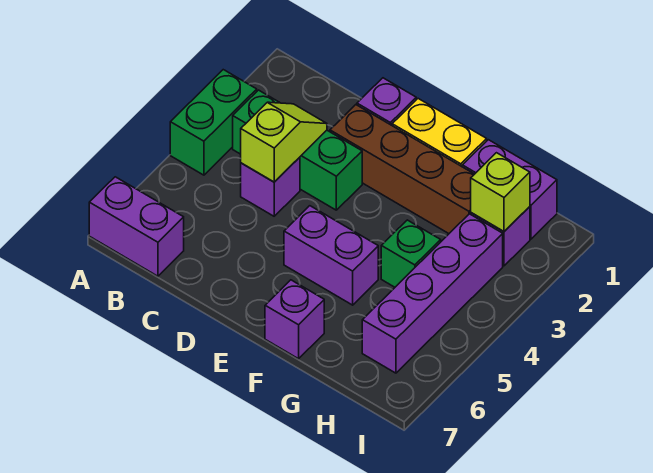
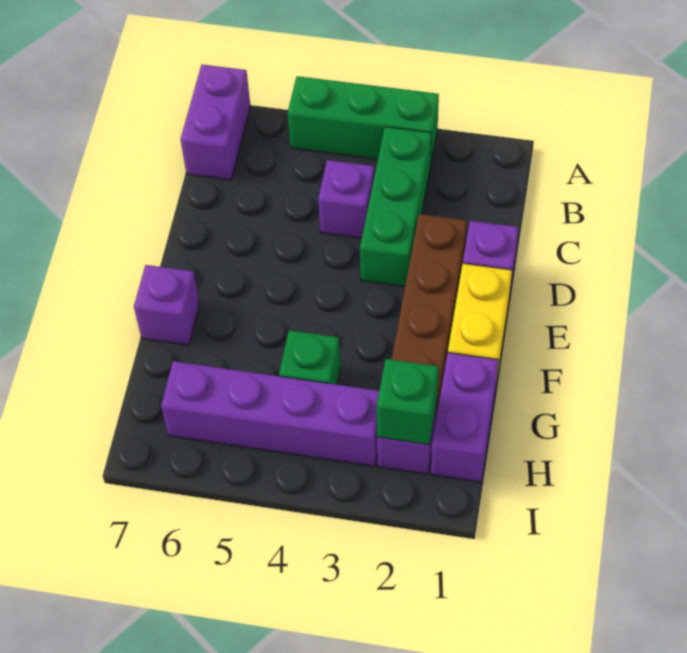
green brick A3:A4 level 1 -> green brick A3:A5 level 1
lime slope C3:C4 level 2 top 4 -> none
purple brick E5:F5 level 1 -> none
lime brick H2 level 2 -> green brick H2 level 2

